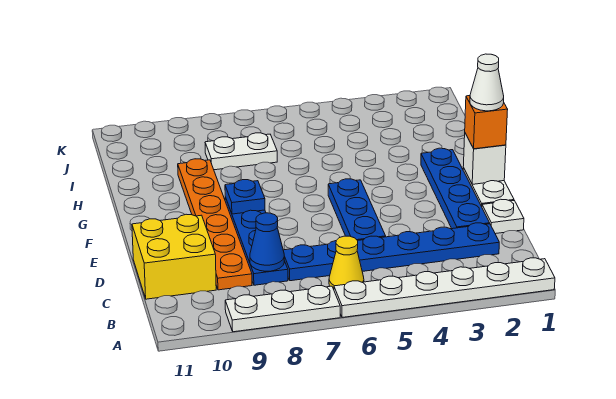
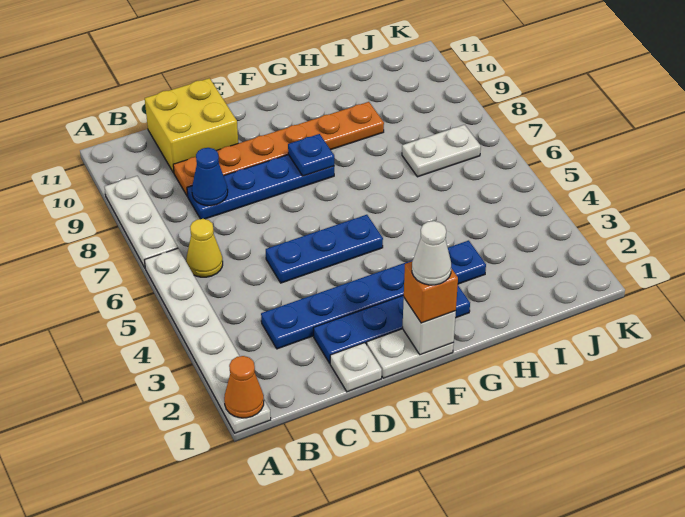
none -> orange cone A1 level 2
blue plate C2:C7 level 1 -> blue plate C3:H3 level 1
white plate I7:I8 level 1 -> white plate I7:J7 level 1

